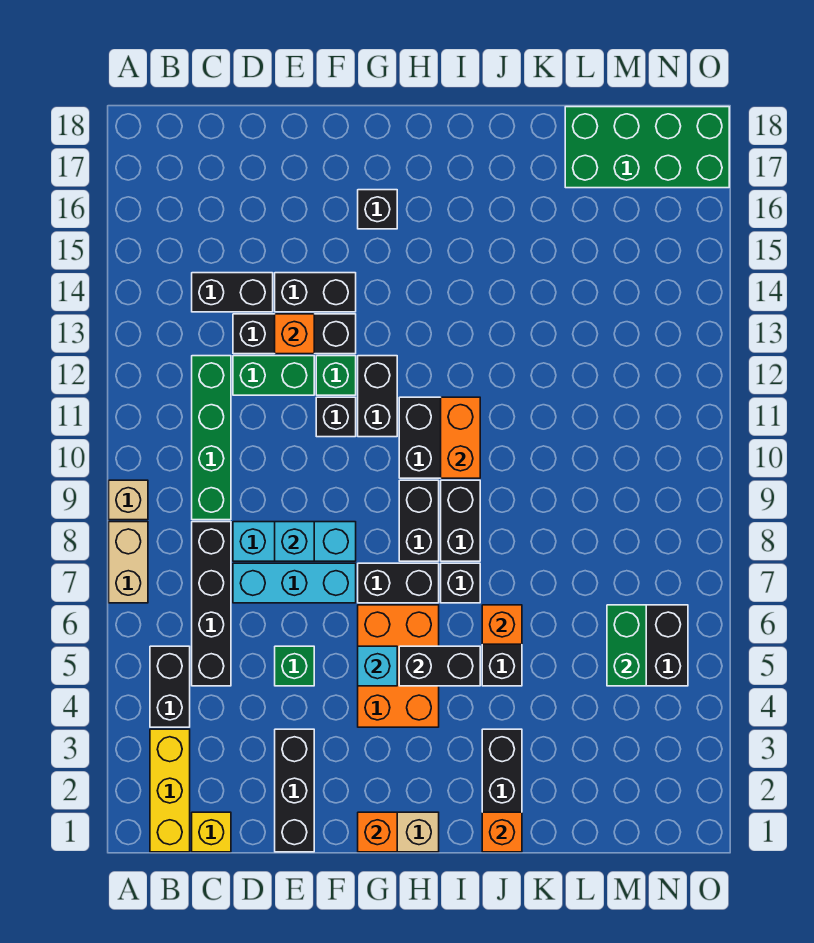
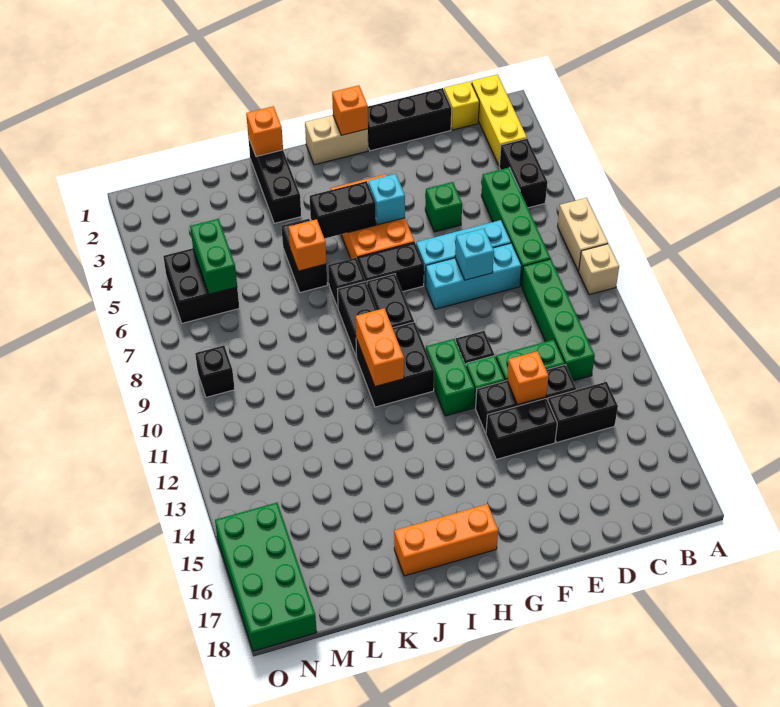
black brick C5:C8 level 1 -> green brick C5:C8 level 1
black brick E1:E3 level 1 -> black brick D1:F1 level 1
black brick G11:G12 level 1 -> green brick G11:G12 level 1
black brick G16 level 1 -> black brick N9 level 1
none -> orange brick H17:J17 level 1
green brick L17:O18 level 1 -> green brick N15:O18 level 1

